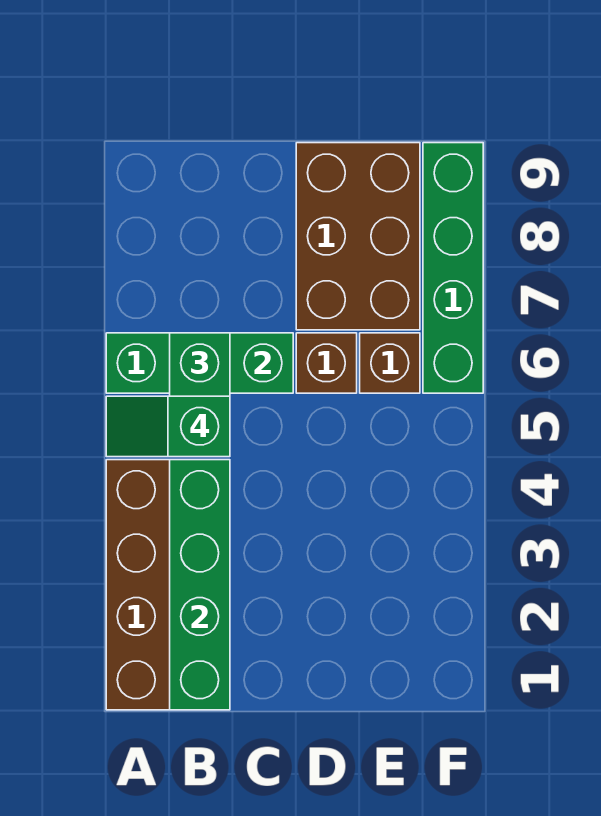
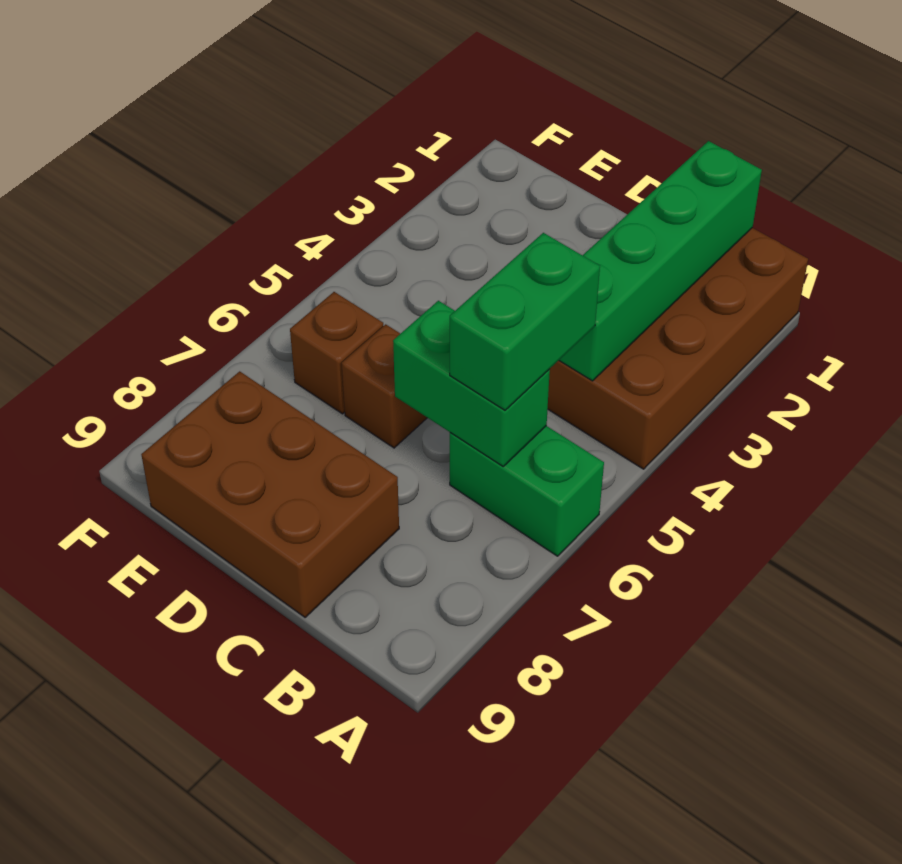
green slope A5:B5 level 4 top B -> none
brown brick D7:E9 level 1 -> brown brick C8:E9 level 1
green brick F6:F9 level 1 -> none

